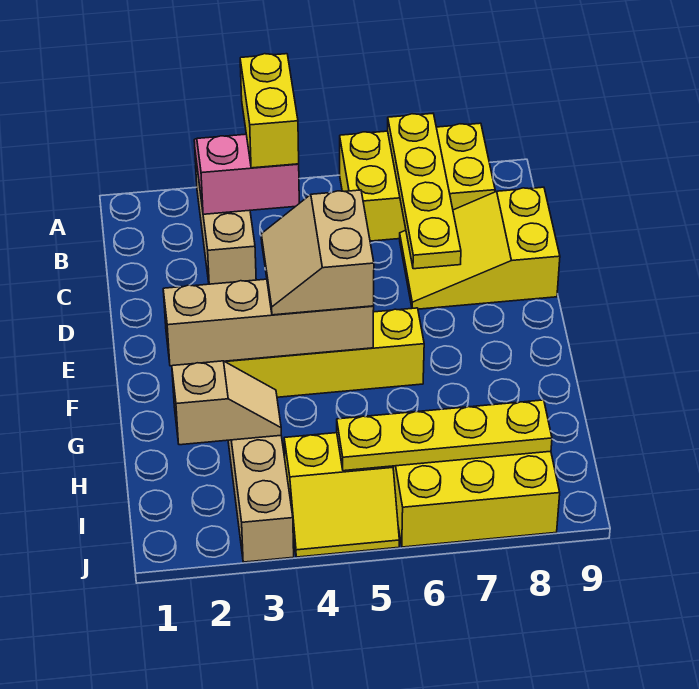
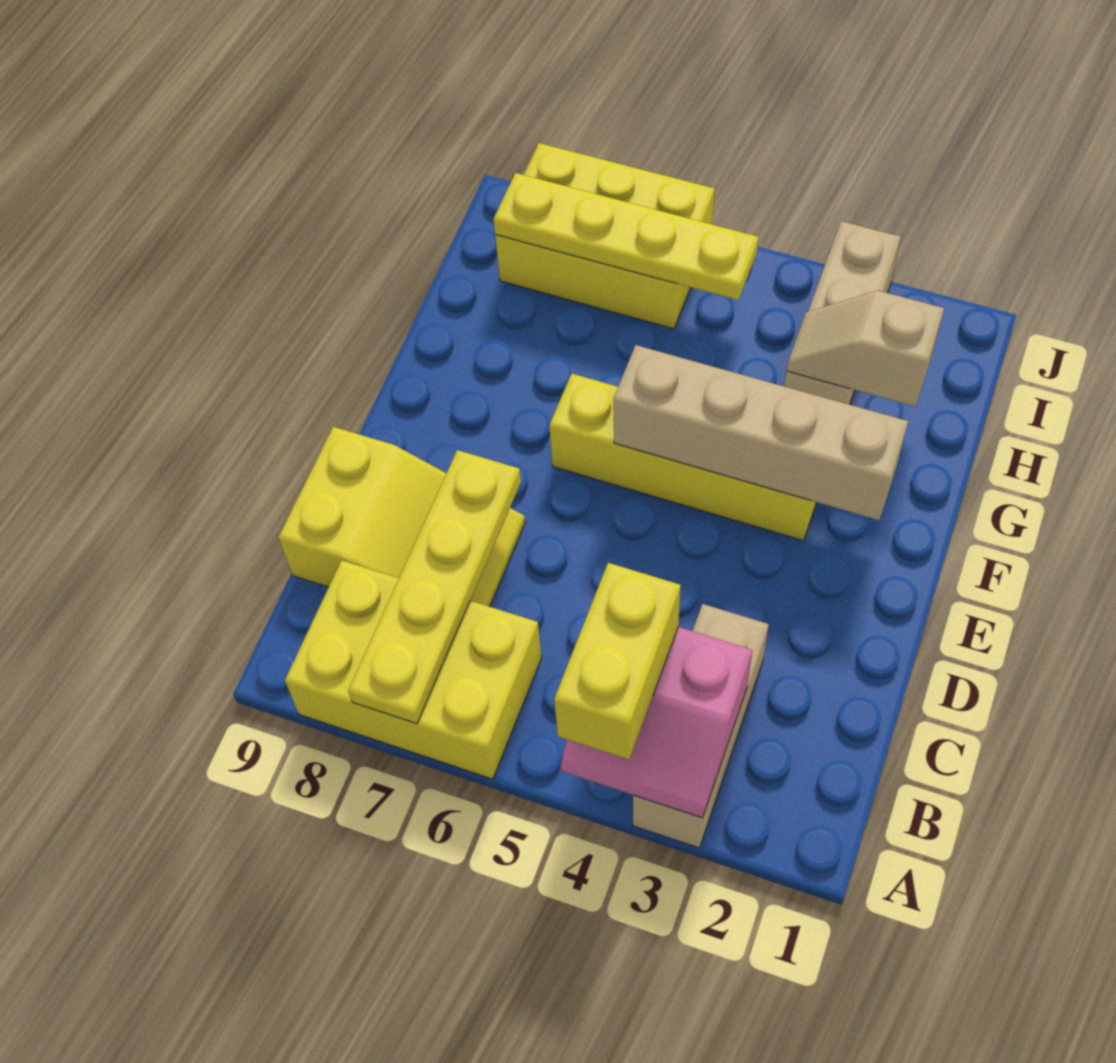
tan slope E4:F5 level 3 top 5 -> none
yellow slope I4:J5 level 1 top I -> none

